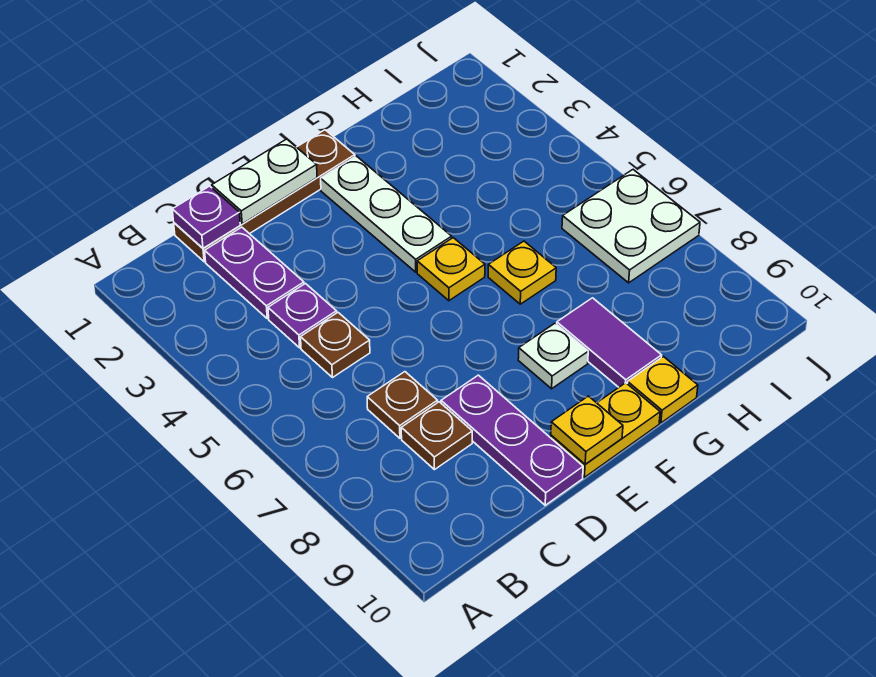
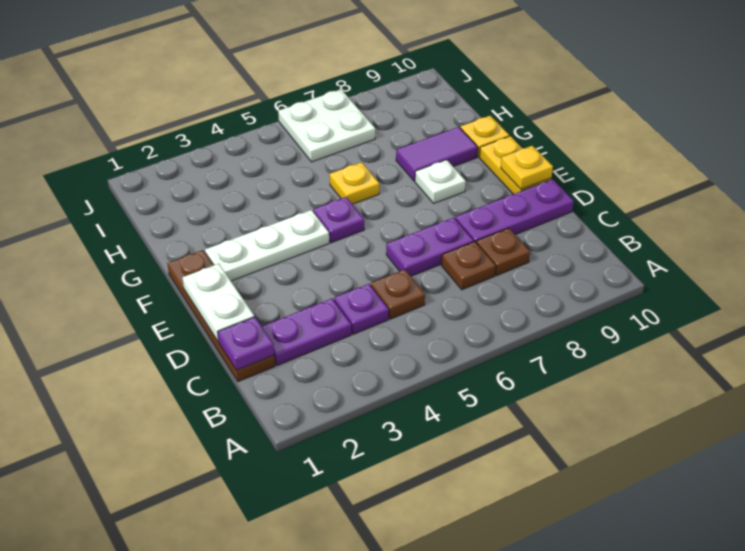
none -> purple plate D6:D7 level 1
yellow plate F5 level 1 -> purple plate F5 level 1

